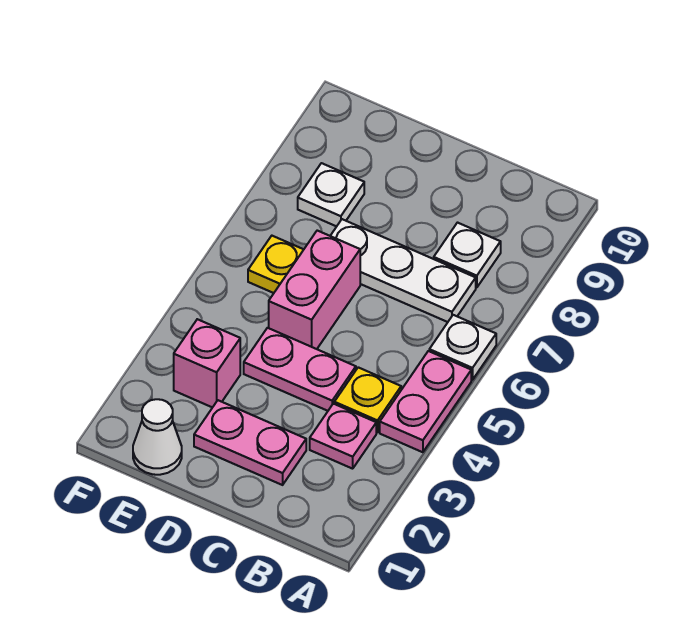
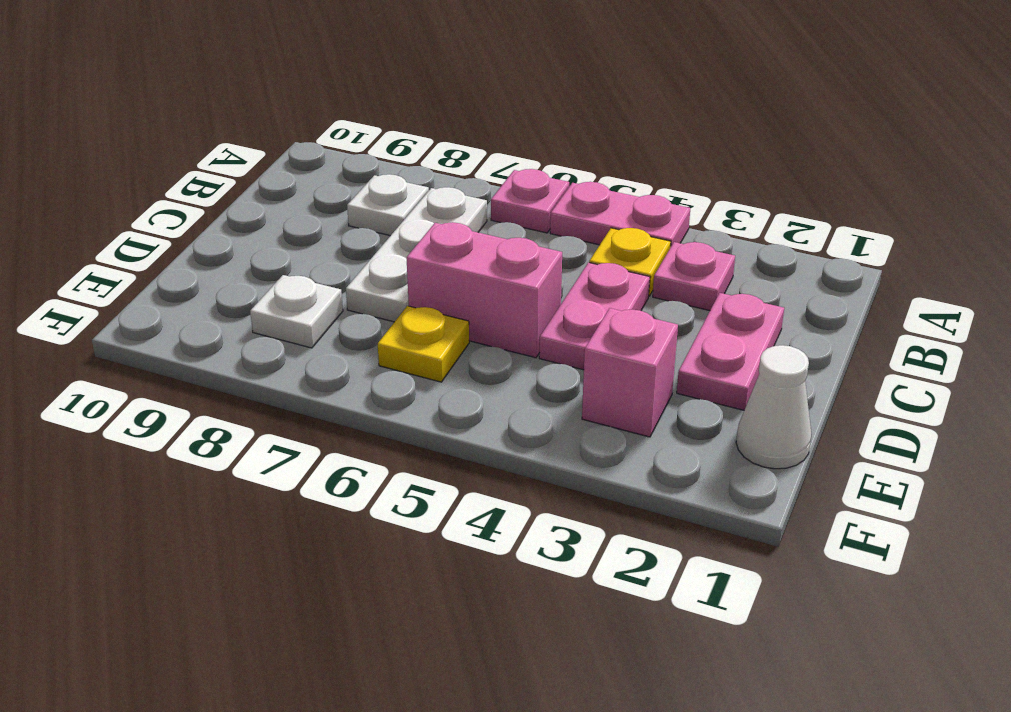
white plate A6 level 1 -> pink plate A6 level 1

